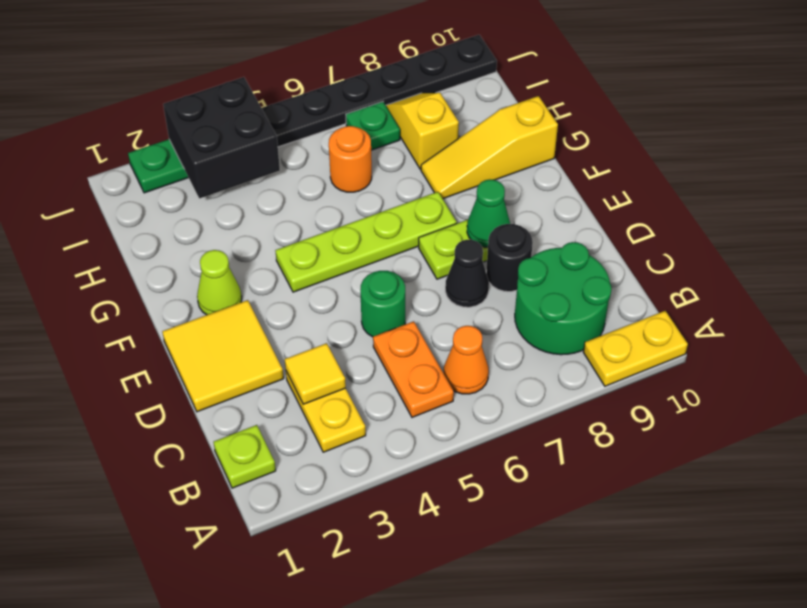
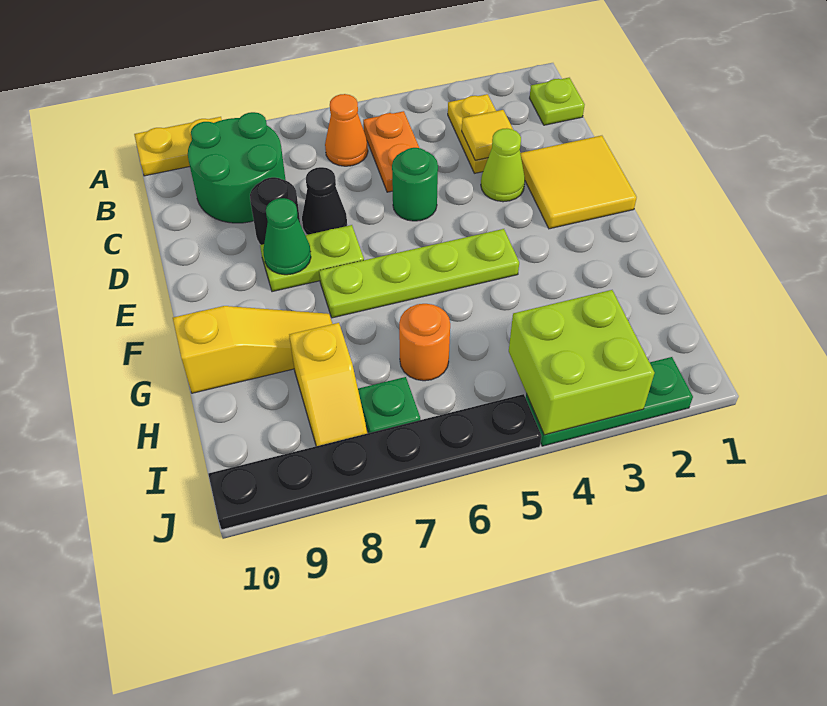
lime cone F2 level 1 -> lime cone D3 level 1
black brick I3:J4 level 2 -> lime brick I3:J4 level 2

